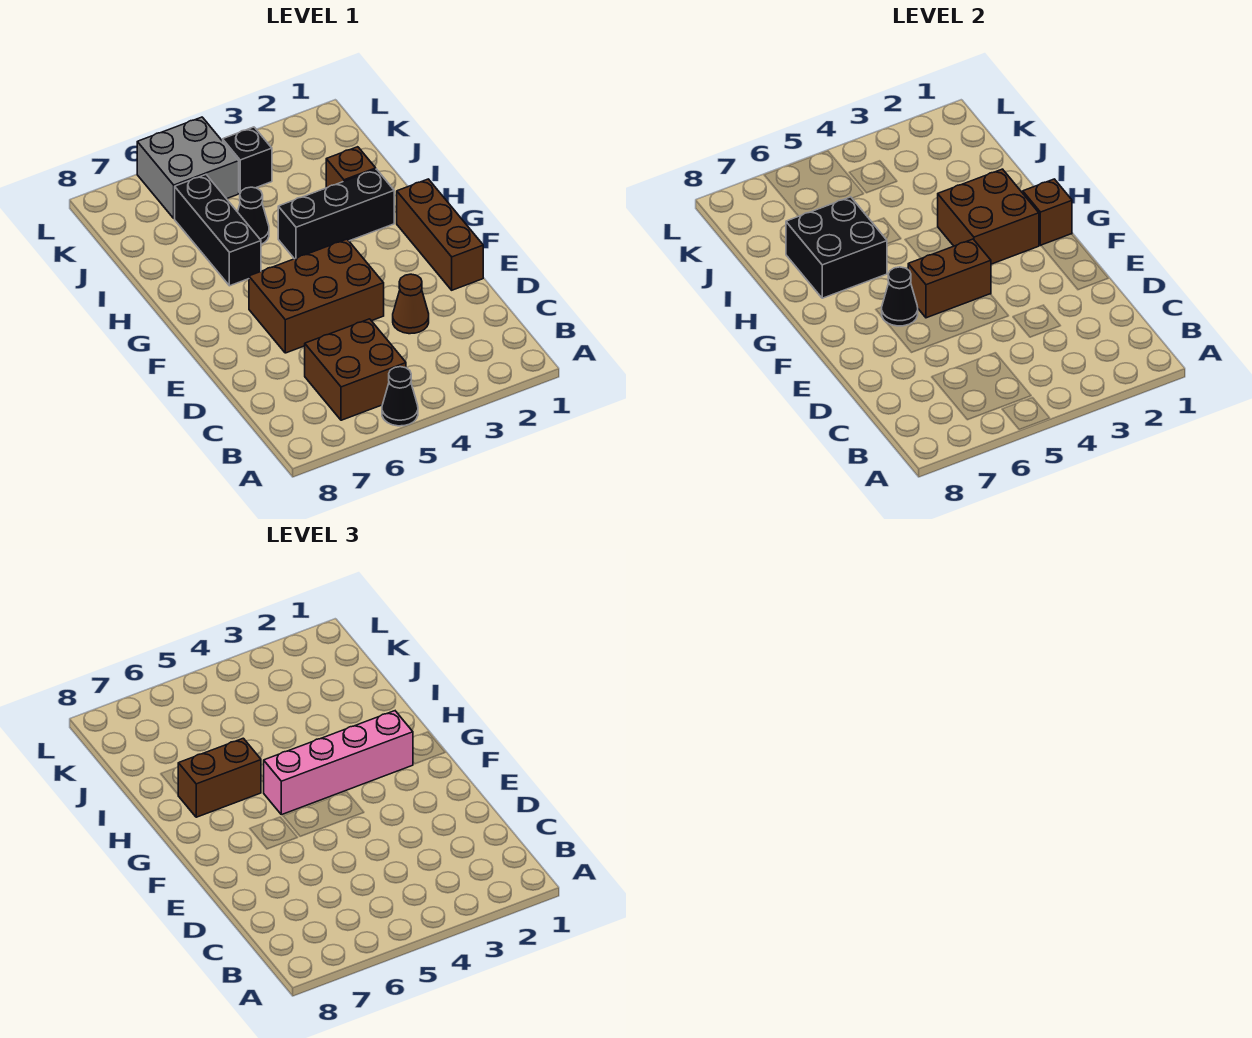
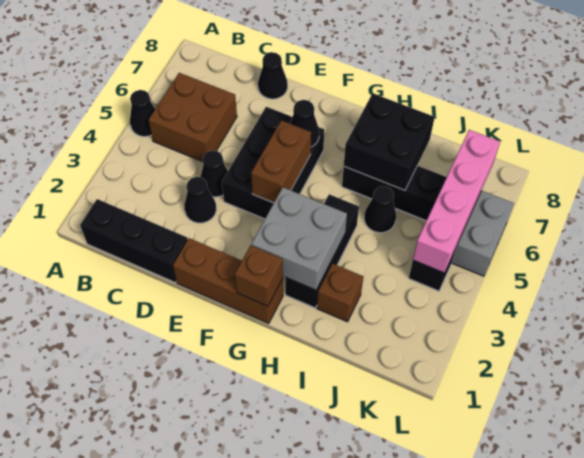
none -> black brick B1:D1 level 1
brown cone D3 level 1 -> black cone D3 level 1
none -> black cone D4 level 1
none -> black cone D8 level 1
brown brick E4:F6 level 1 -> black brick E4:F6 level 1
brown brick G2:H3 level 2 -> grey brick G2:H3 level 2
pink brick G2:G5 level 3 -> pink brick K4:K7 level 2
brown brick H6:H7 level 3 -> none

